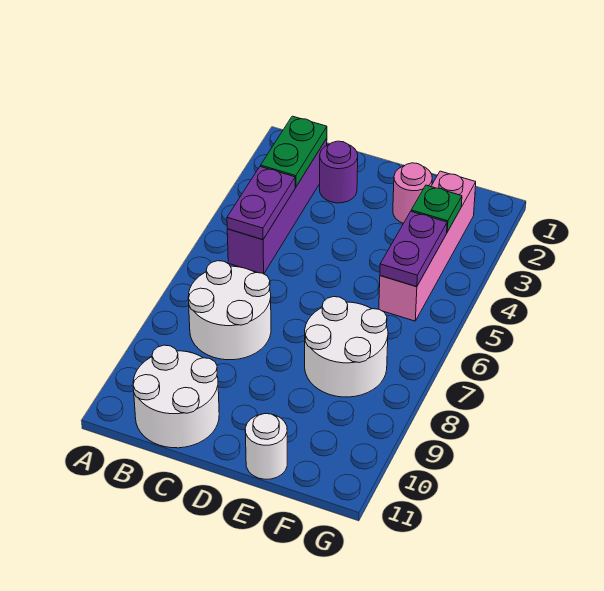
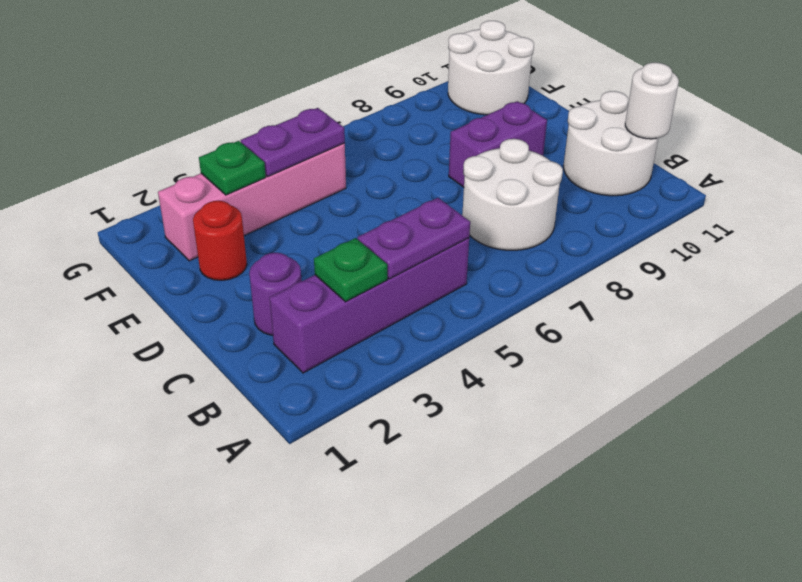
green plate B2:B3 level 2 -> green plate B3 level 2
none -> purple brick D8:D9 level 1
pink round brick E2 level 1 -> red round brick E2 level 1
white round brick E7:F8 level 1 -> white round brick F10:G11 level 1
white round brick E11 level 1 -> white round brick B11 level 2

